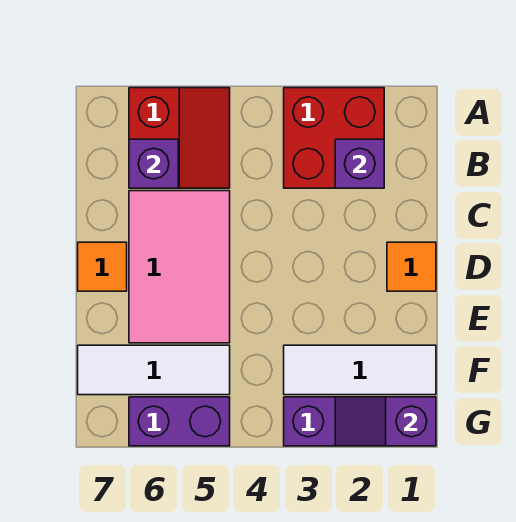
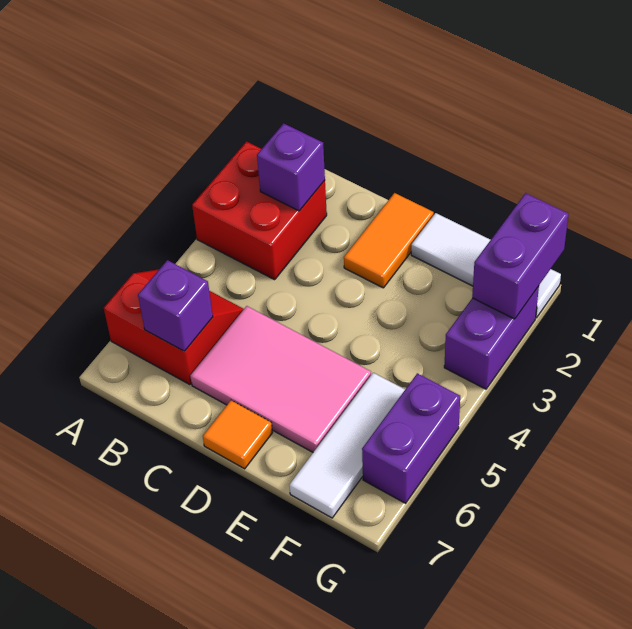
orange tile D1 level 1 -> orange tile D1:D2 level 1
white tile F1:F3 level 1 -> white tile E1:G1 level 1
purple slope G1:G2 level 2 top 1 -> purple brick G1:G2 level 2

